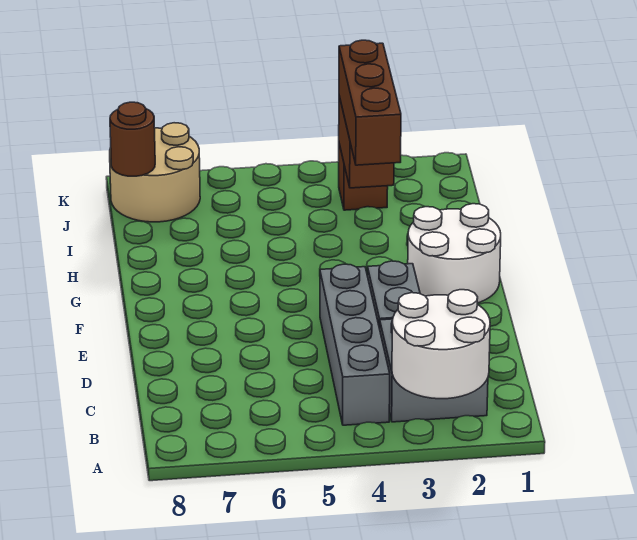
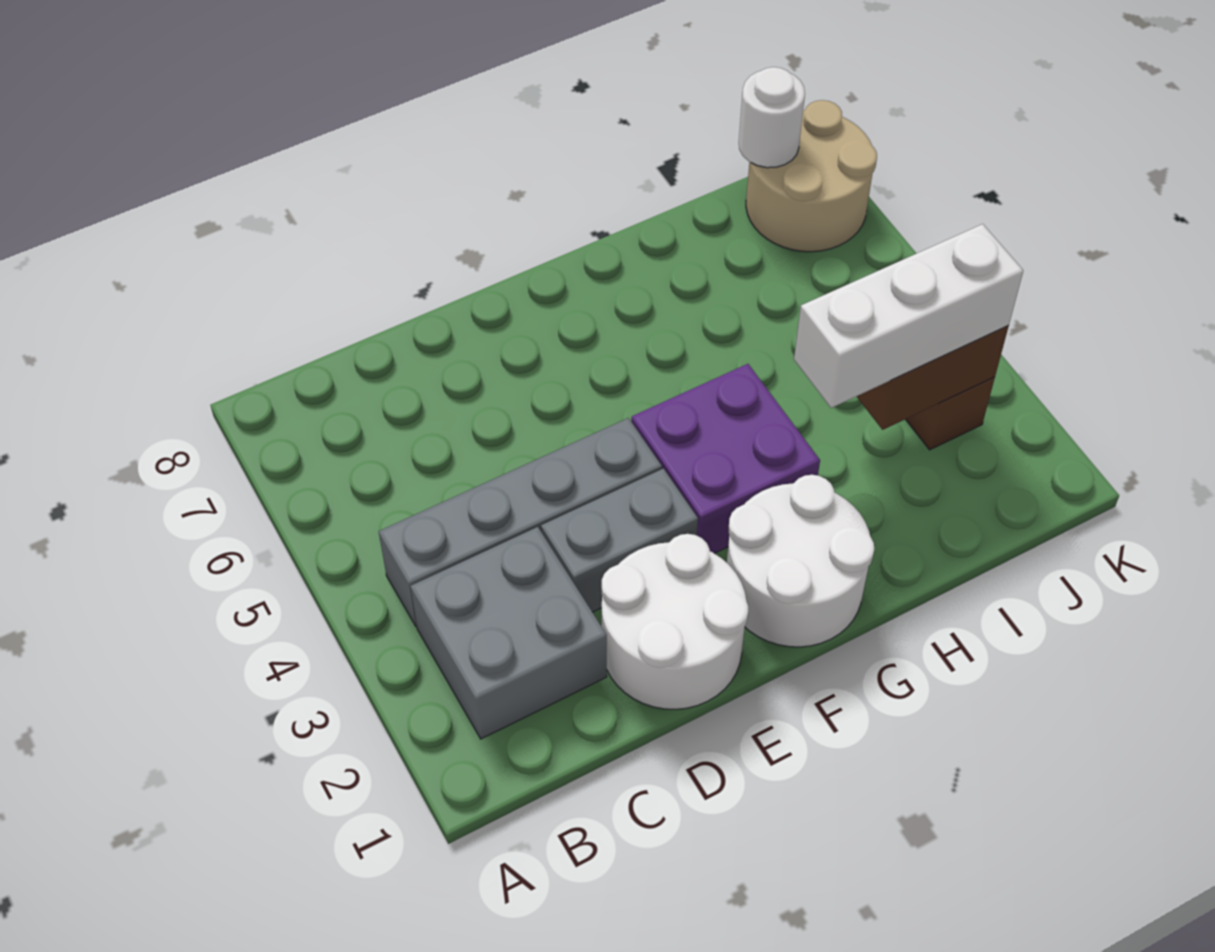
white round brick A2:B3 level 2 -> white round brick D1:E2 level 1
none -> purple brick F3:G4 level 1
brown brick H3:J3 level 3 -> white brick H3:J3 level 3
brown round brick J8 level 2 -> white round brick J8 level 2

